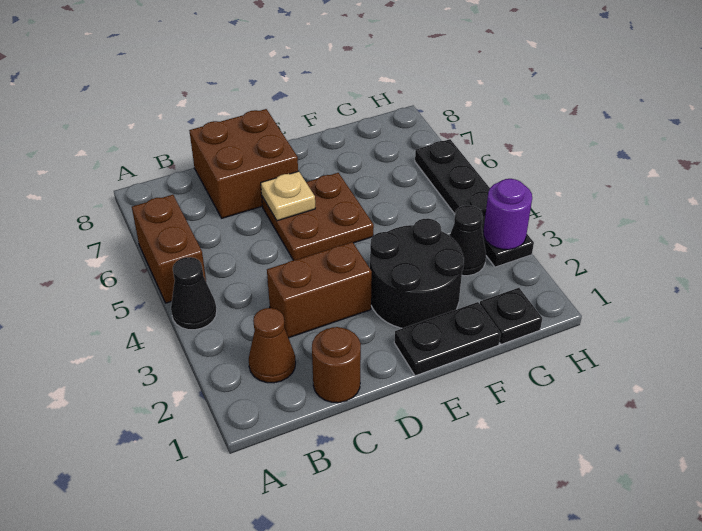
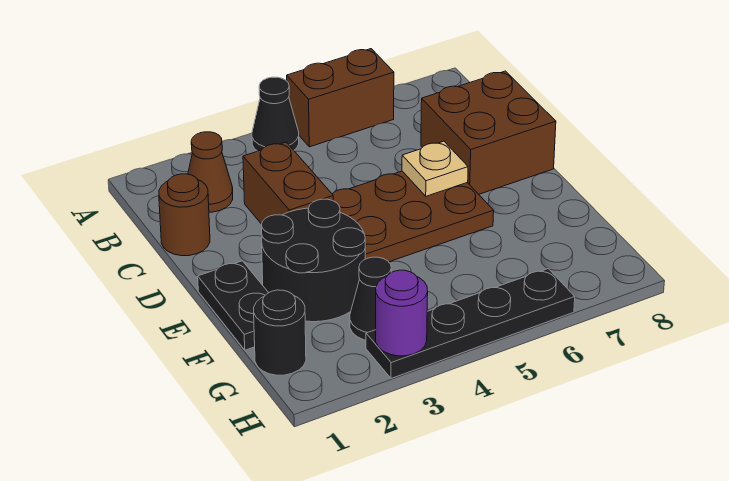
brown plate D5:E6 level 1 -> brown plate D4:E6 level 1
black plate G1 level 1 -> black round brick G1 level 1

